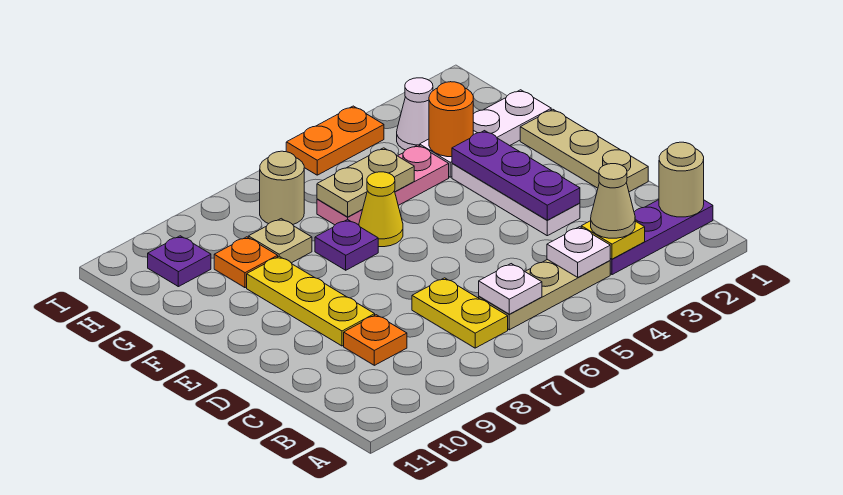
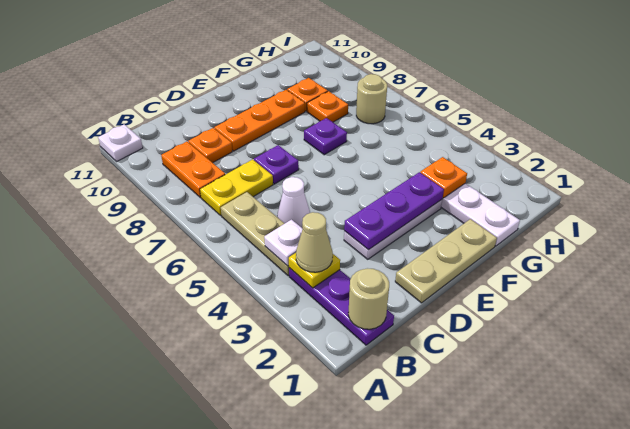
white plate B6 level 2 -> white plate A11 level 1
yellow plate D9:F9 level 1 -> orange plate D9:F9 level 1
yellow cone F6 level 1 -> none
orange round brick G3 level 2 -> orange plate G3 level 2
pink plate G4:G6 level 1 -> none
tan plate G5:G6 level 2 -> none
tan plate G8 level 1 -> orange plate G8 level 1
white cone H3 level 1 -> white cone C5 level 1
purple plate H10 level 1 -> purple plate D7 level 1
orange plate I4:I5 level 1 -> orange plate B8:B9 level 1

